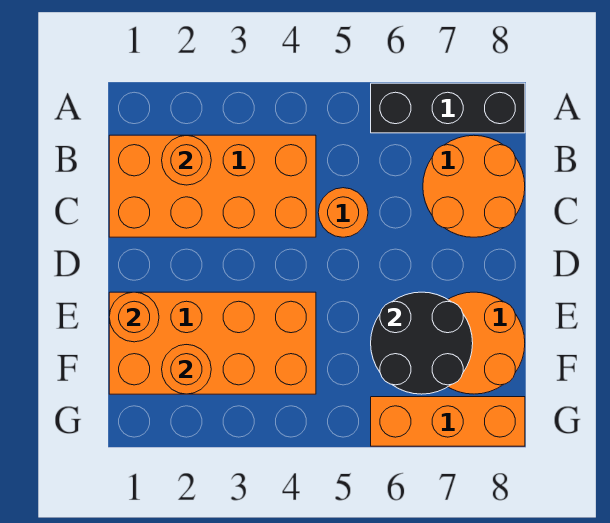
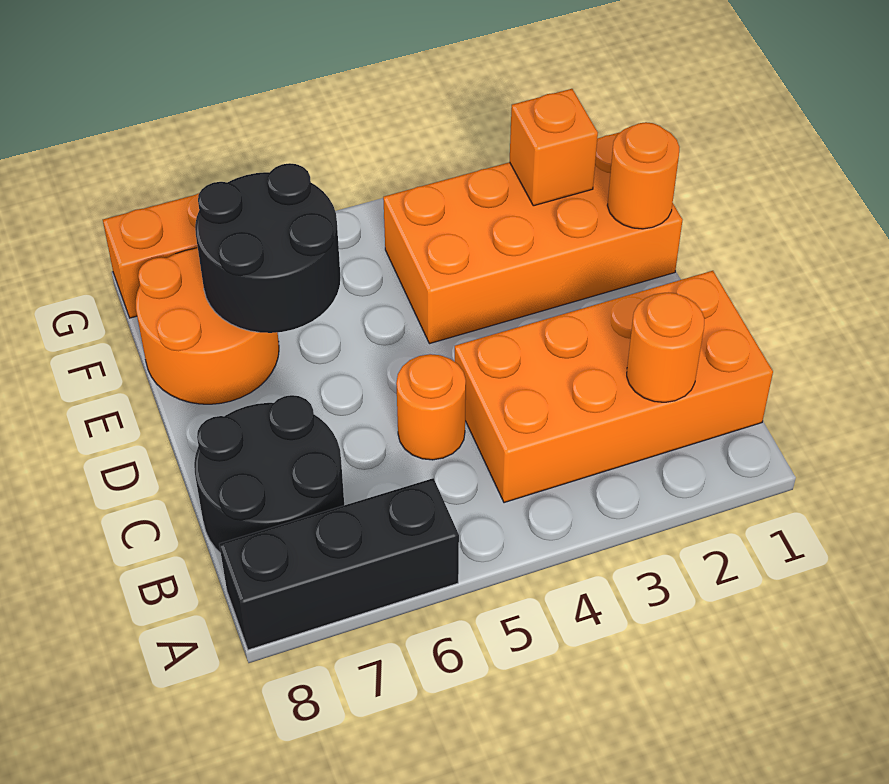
orange round brick B7:C8 level 1 -> black round brick B7:C8 level 1
orange round brick F2 level 2 -> orange brick F2 level 2

